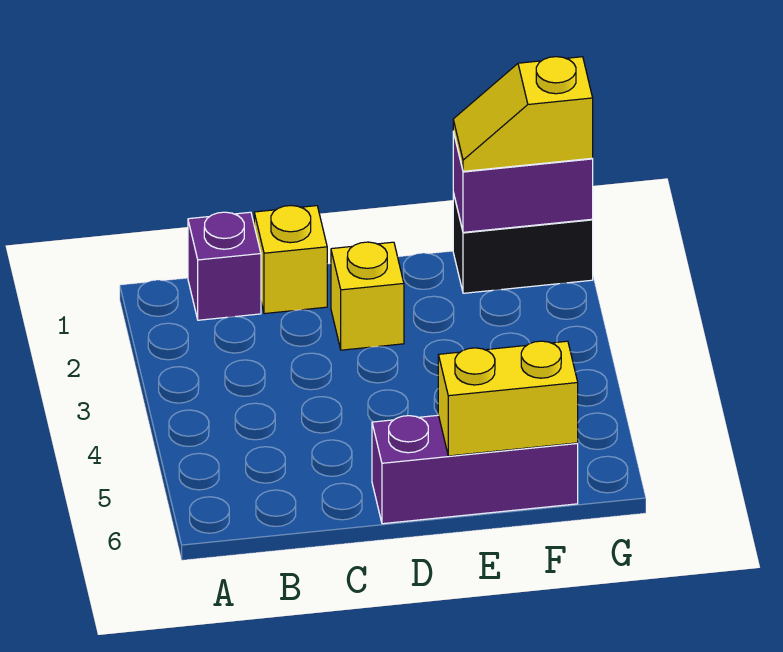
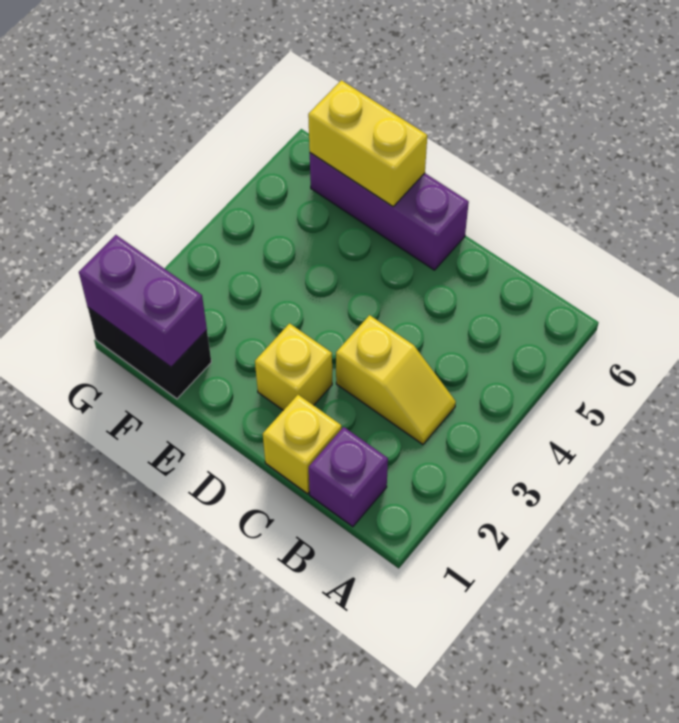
yellow slope F1:G1 level 3 top G -> yellow slope B3:C3 level 1 top C

